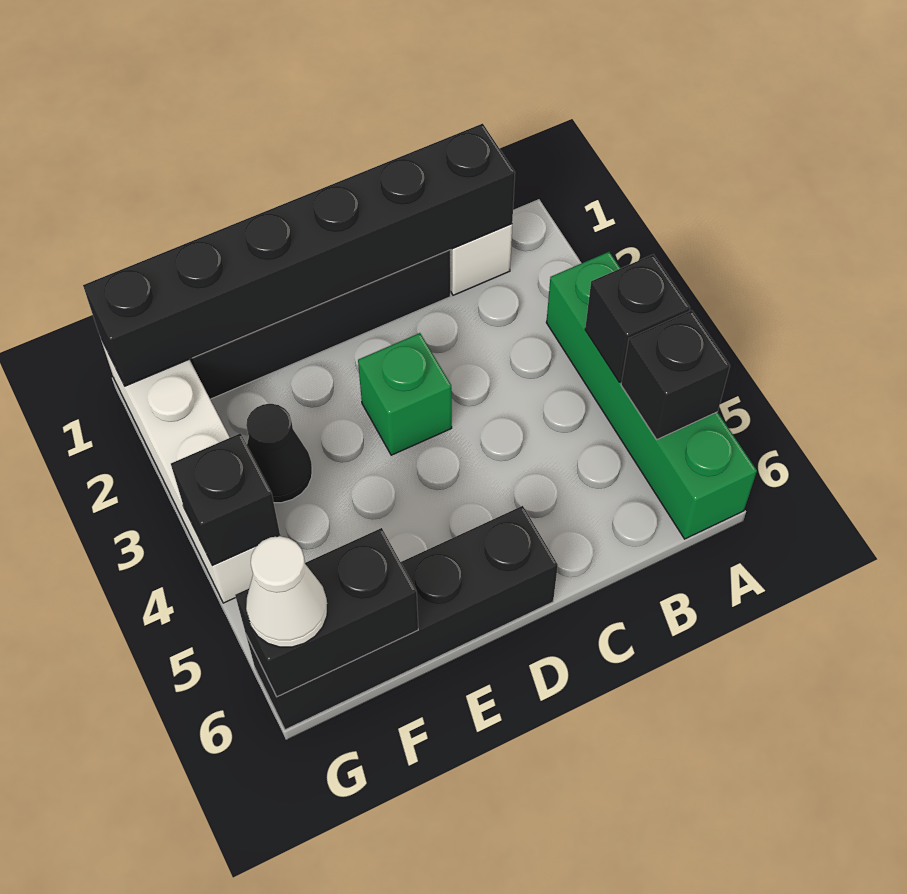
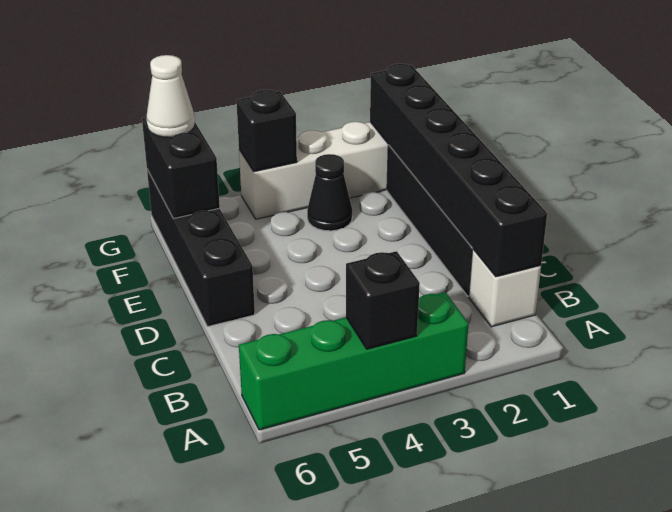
black brick A5 level 2 -> none
green brick D3 level 1 -> none

